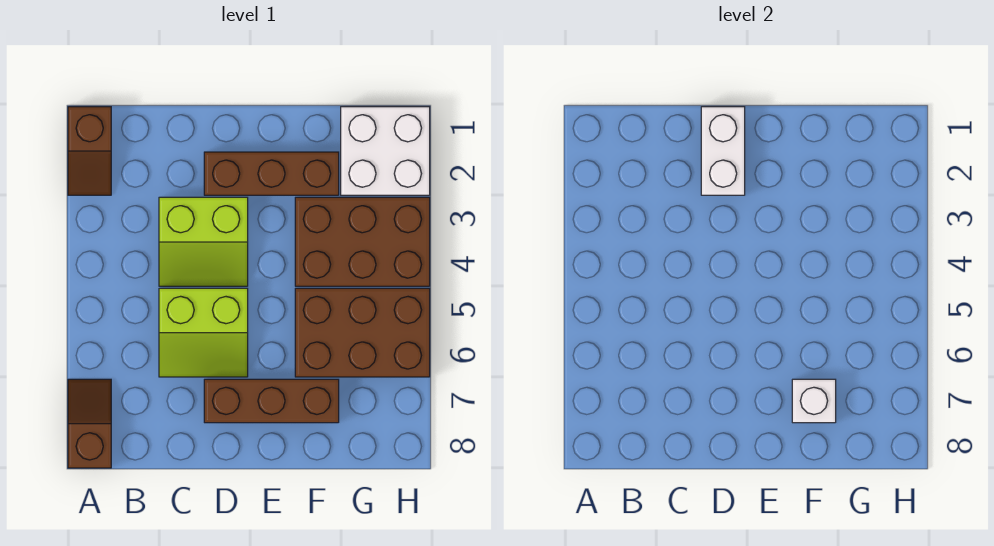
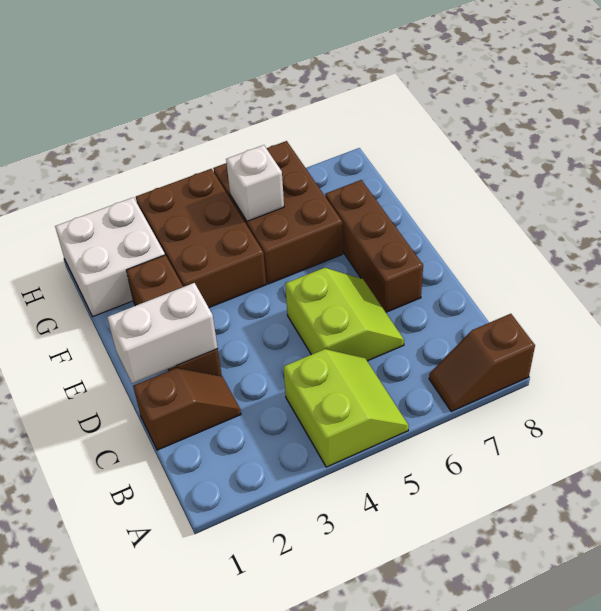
brown slope A1:A2 level 1 top 1 -> brown slope C1:C2 level 1 top 1
lime slope C3:D4 level 1 top 3 -> lime slope A4:B5 level 1 top 4
white brick F7 level 2 -> white brick G5 level 2

